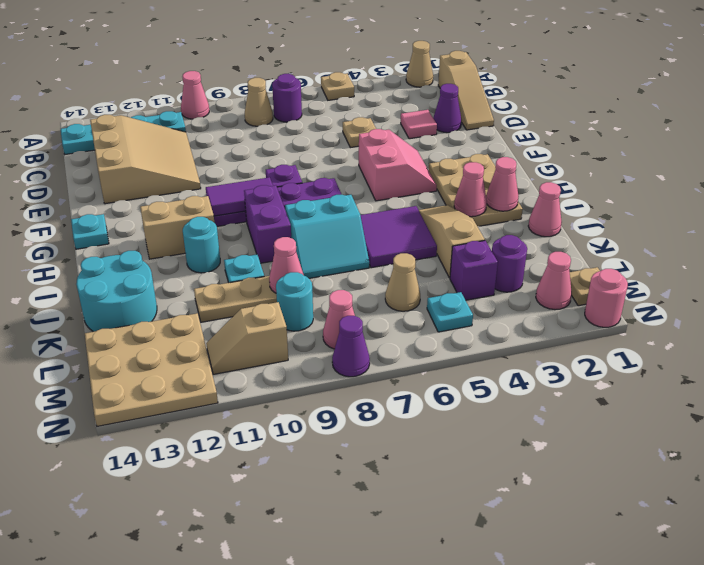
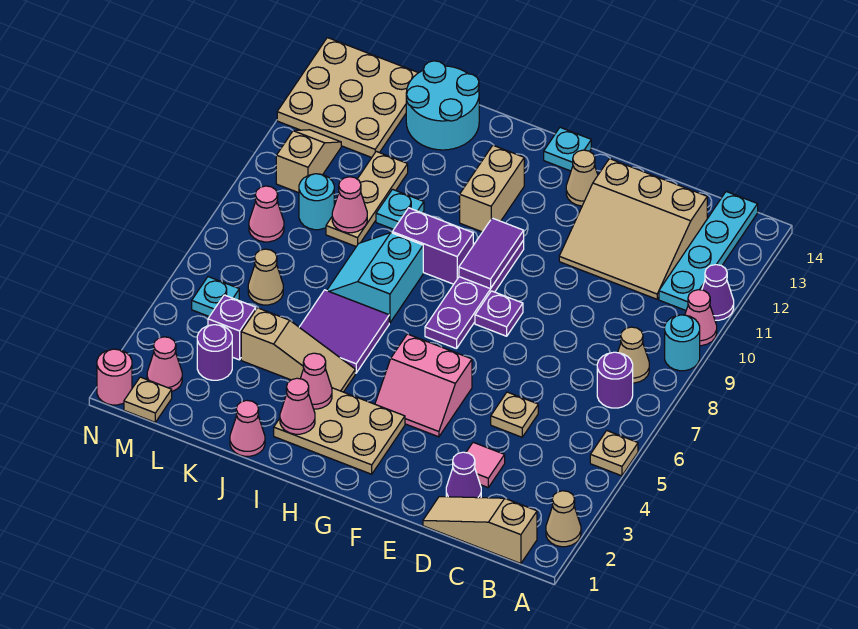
none -> tan cone F13 level 1
cyan round brick I11 level 1 -> cyan round brick A9 level 1
purple cone N8 level 1 -> purple cone A11 level 1

